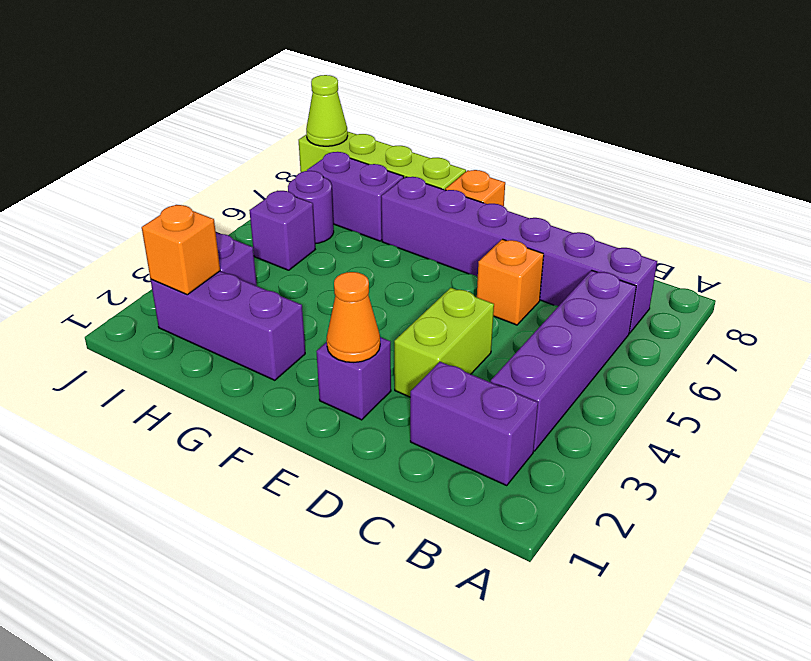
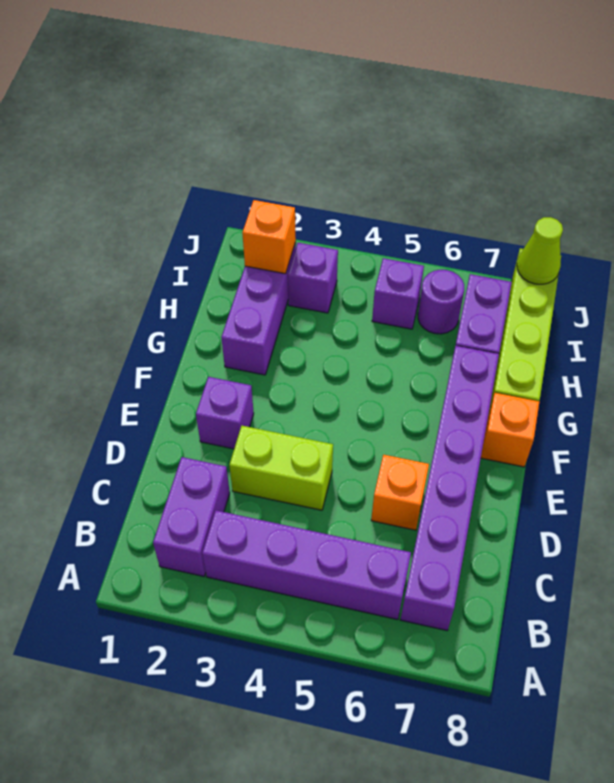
orange cone E2 level 2 -> none

